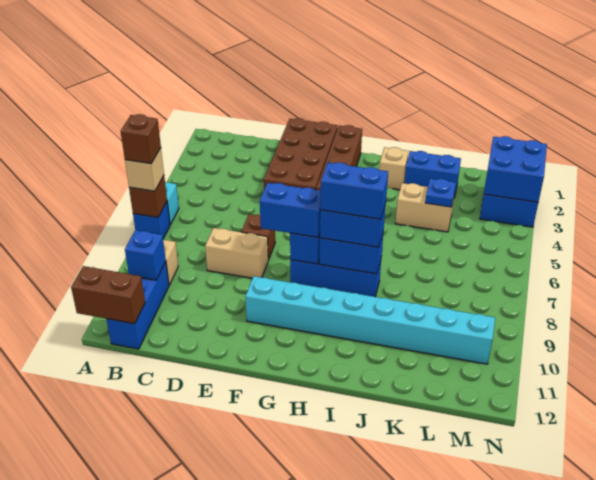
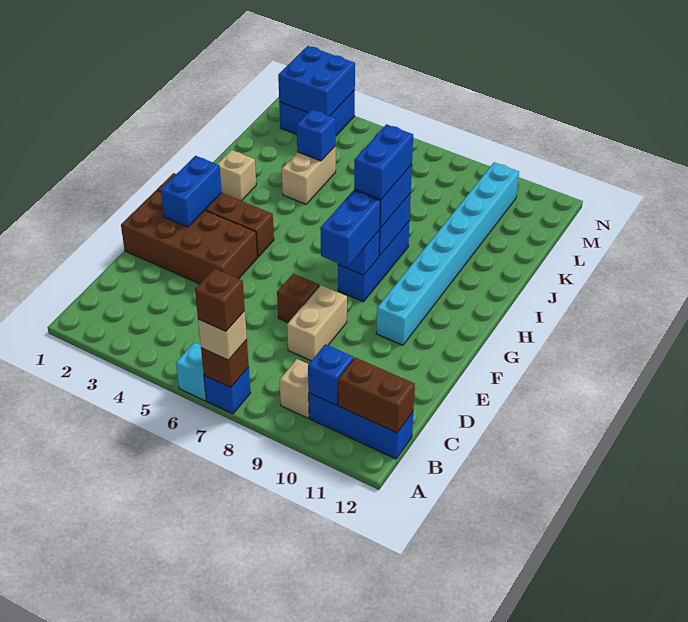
brown brick A12:B12 level 2 -> brown brick B11:B12 level 2
blue brick J2:K2 level 1 -> blue brick F2:G2 level 2
blue plate K4 level 2 -> blue brick K4 level 2

